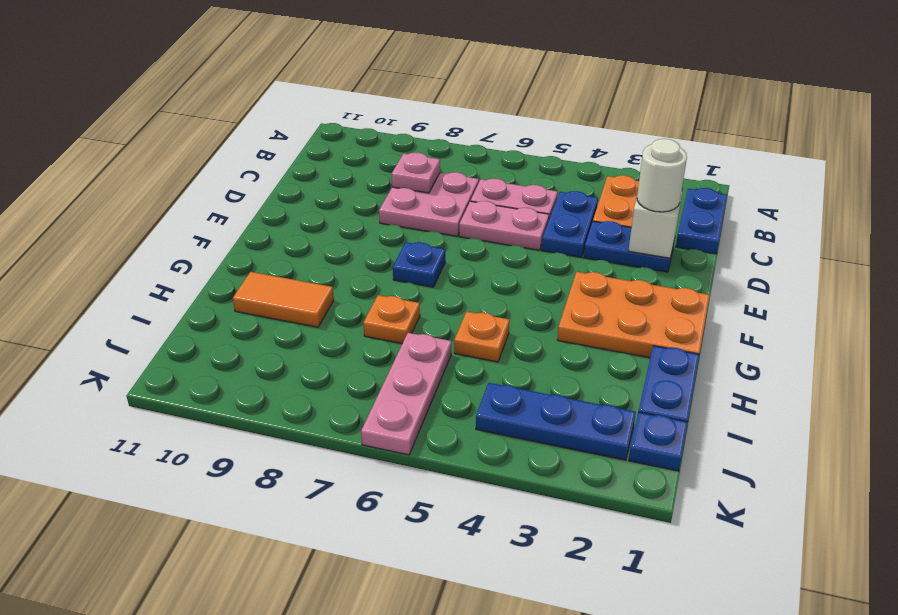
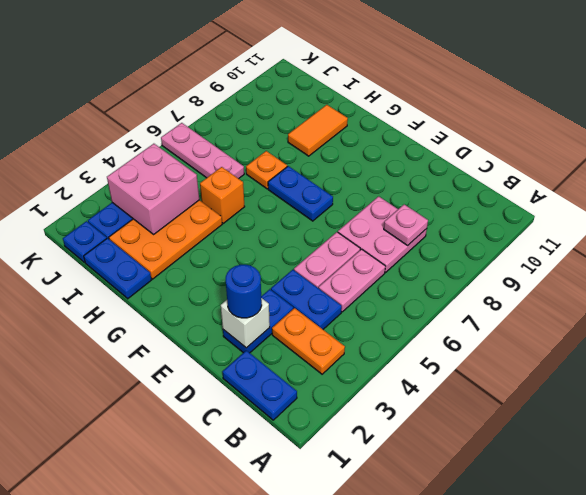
white round brick D2 level 3 -> blue round brick D2 level 3
orange plate F1:G3 level 1 -> orange plate H2:I4 level 1
blue plate F7 level 1 -> blue plate F7:G7 level 1
orange plate H5 level 1 -> orange brick H5 level 1
none -> pink brick I3:J4 level 2

